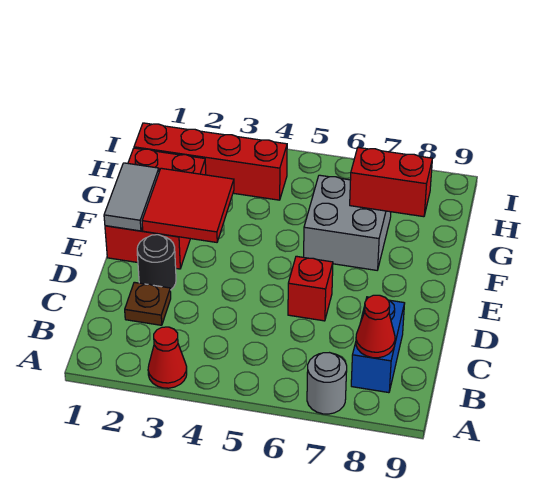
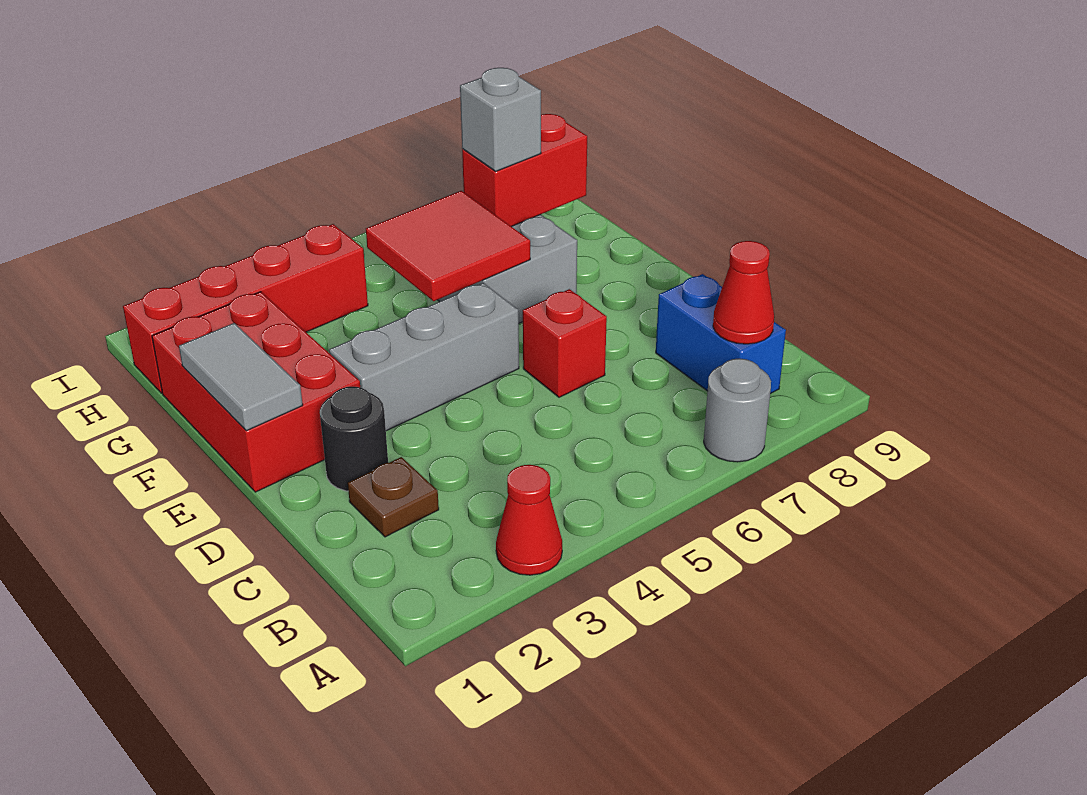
red tile E2:F3 level 2 -> red tile F5:G6 level 2
none -> grey brick E3:E5 level 1
none -> grey brick G7 level 3

